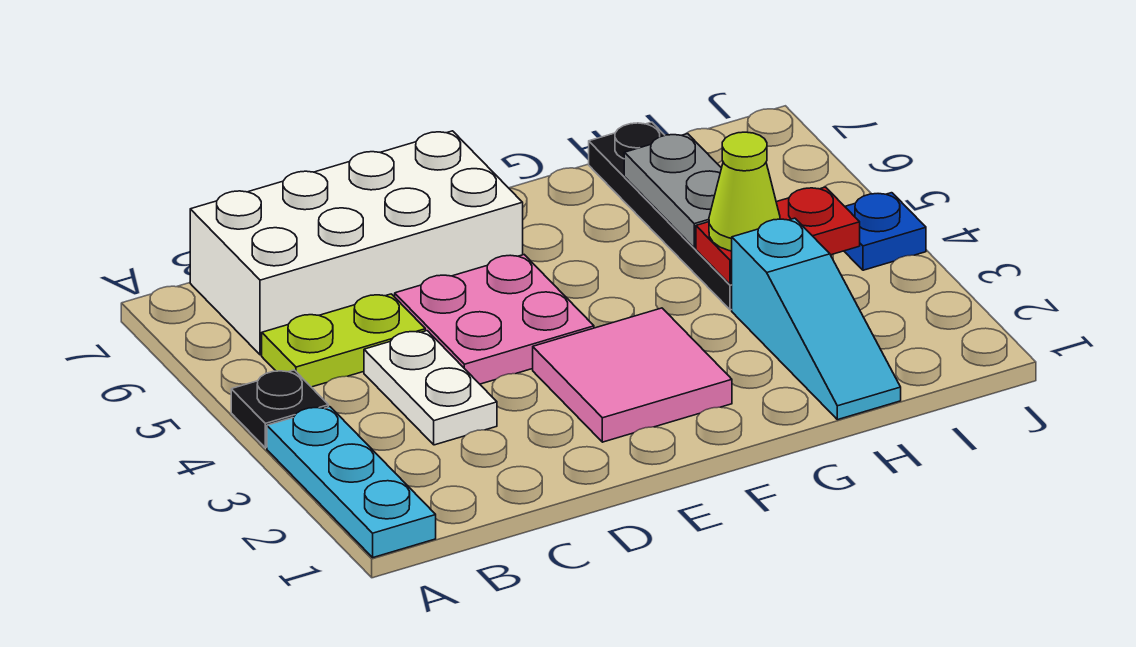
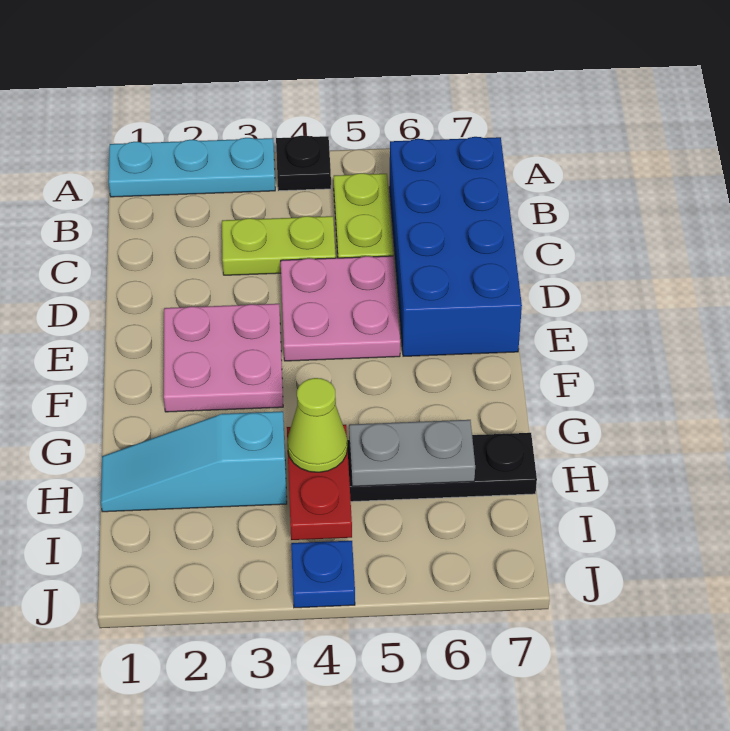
white brick B6:E7 level 1 -> blue brick B6:E7 level 1
white plate C3:C4 level 1 -> lime plate C3:C4 level 1
pink tile E2:F3 level 1 -> pink plate E2:F3 level 1

